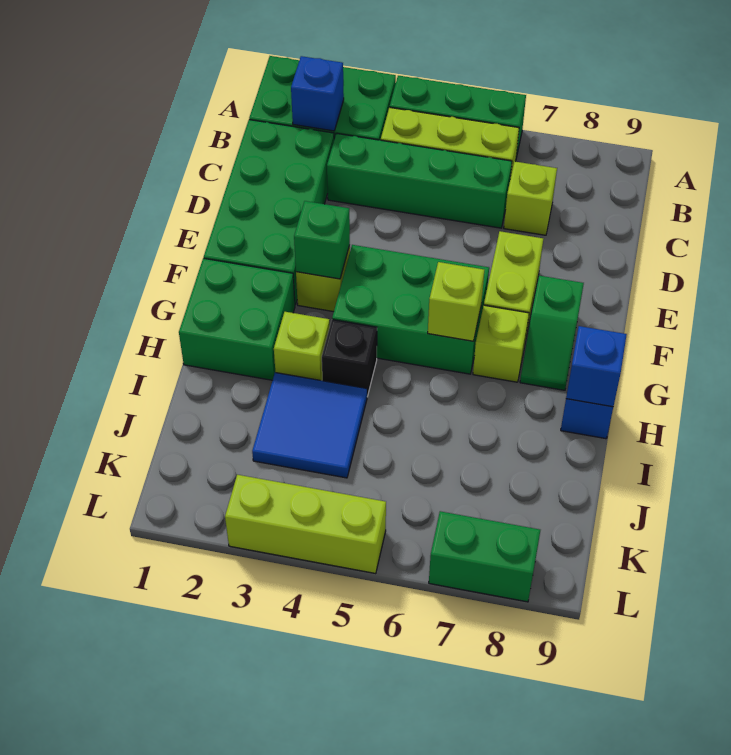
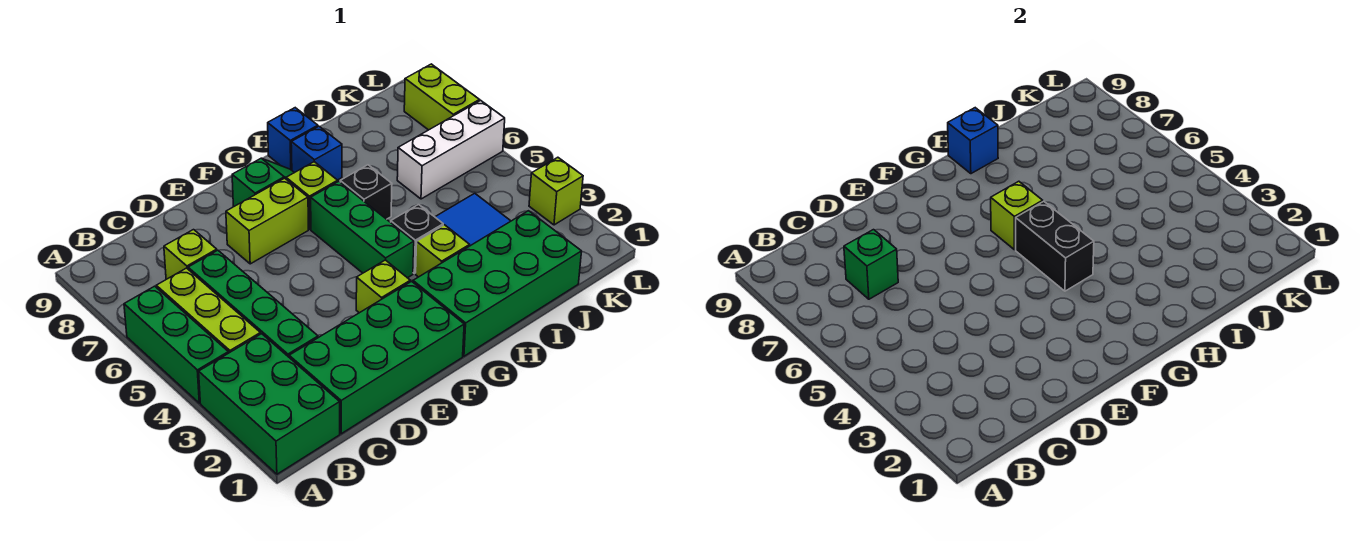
blue brick B2 level 2 -> blue brick H8 level 1
green brick F3 level 2 -> green brick C7 level 2
green brick F4:G6 level 1 -> green brick G4:G6 level 1
green brick G1:H2 level 1 -> green brick G1:J2 level 1
none -> black brick G4:G5 level 2
none -> black brick H6 level 1
none -> white brick J6:L6 level 1
lime brick L3:L5 level 1 -> lime brick L3 level 1
green brick L7:L8 level 1 -> lime brick L7:L8 level 1

